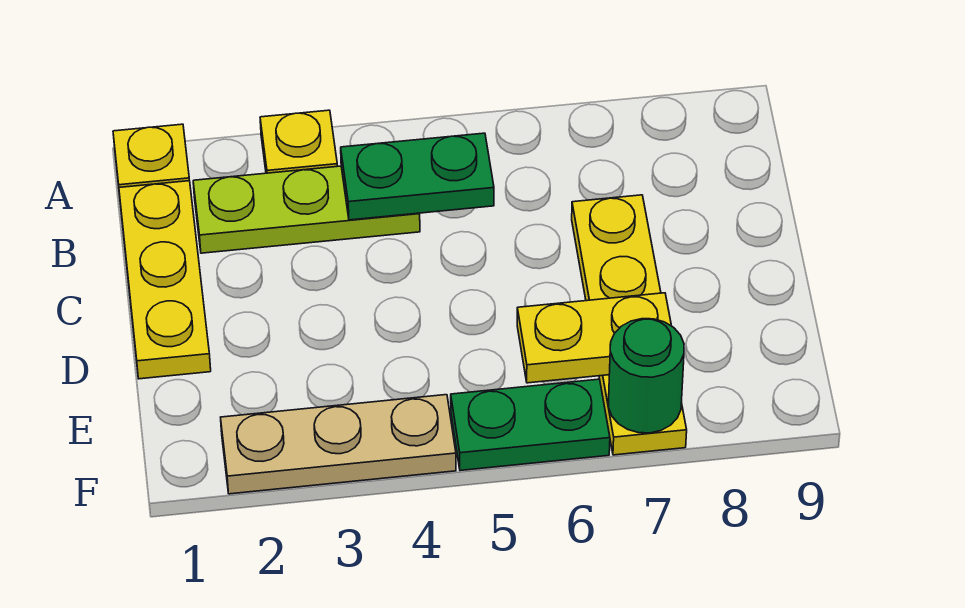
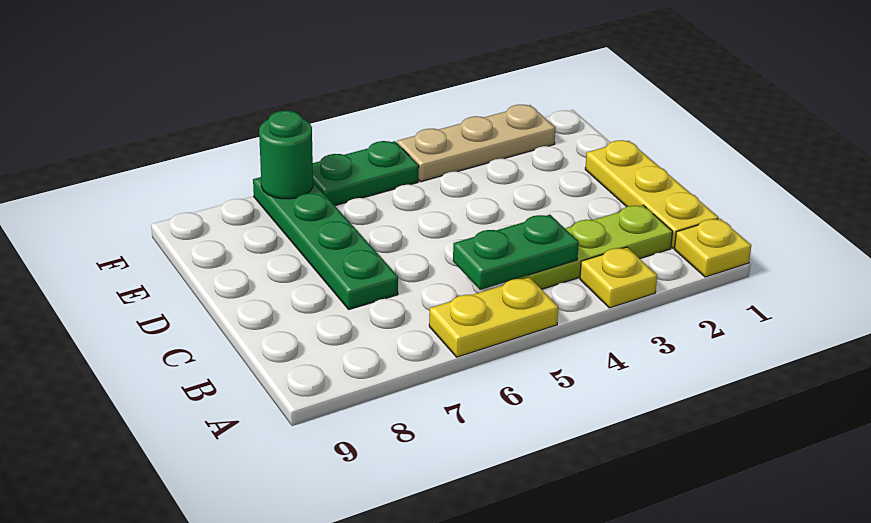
yellow plate C7:F7 level 1 -> green plate C7:F7 level 1
yellow plate E6:E7 level 2 -> yellow plate A5:A6 level 1

